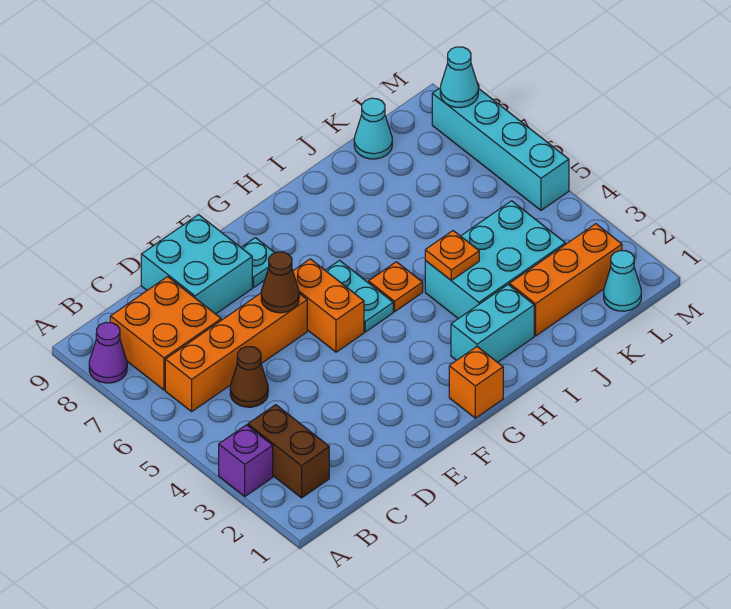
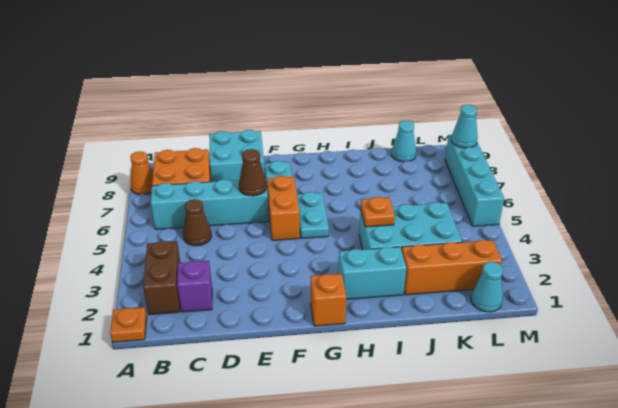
purple brick A3 level 1 -> purple brick C2 level 1
purple cone A8 level 1 -> orange cone A8 level 1
orange brick B6:E6 level 1 -> cyan brick B6:E6 level 1
orange plate H5 level 1 -> orange plate A1 level 1

